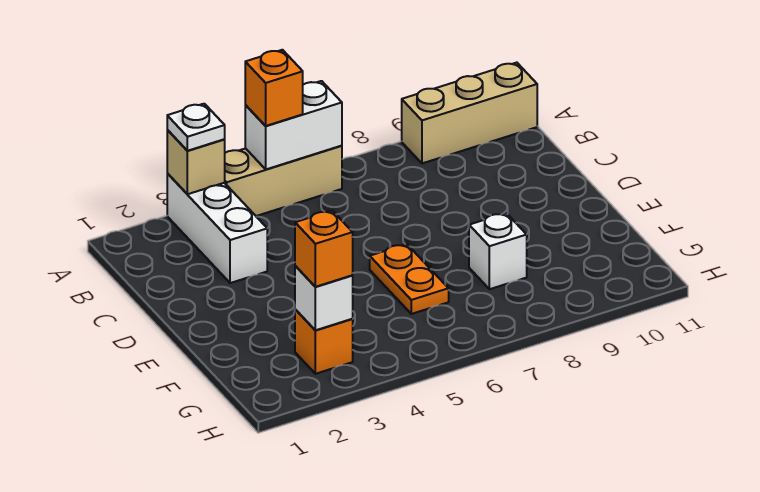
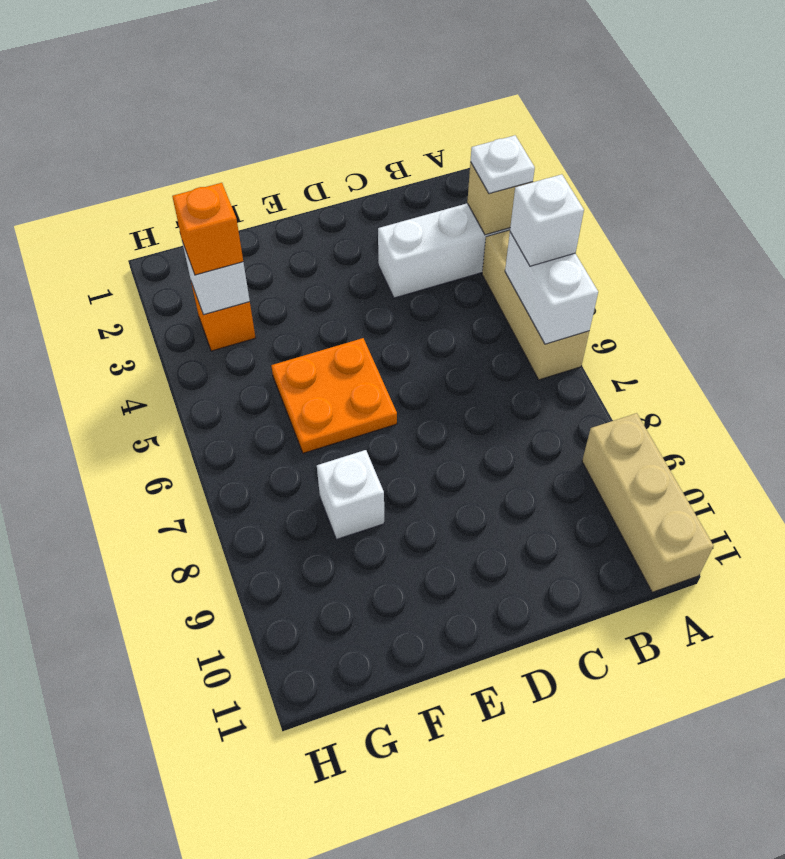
orange brick A5 level 3 -> white brick A5 level 3
orange plate E6:F6 level 1 -> orange plate E5:F6 level 1

